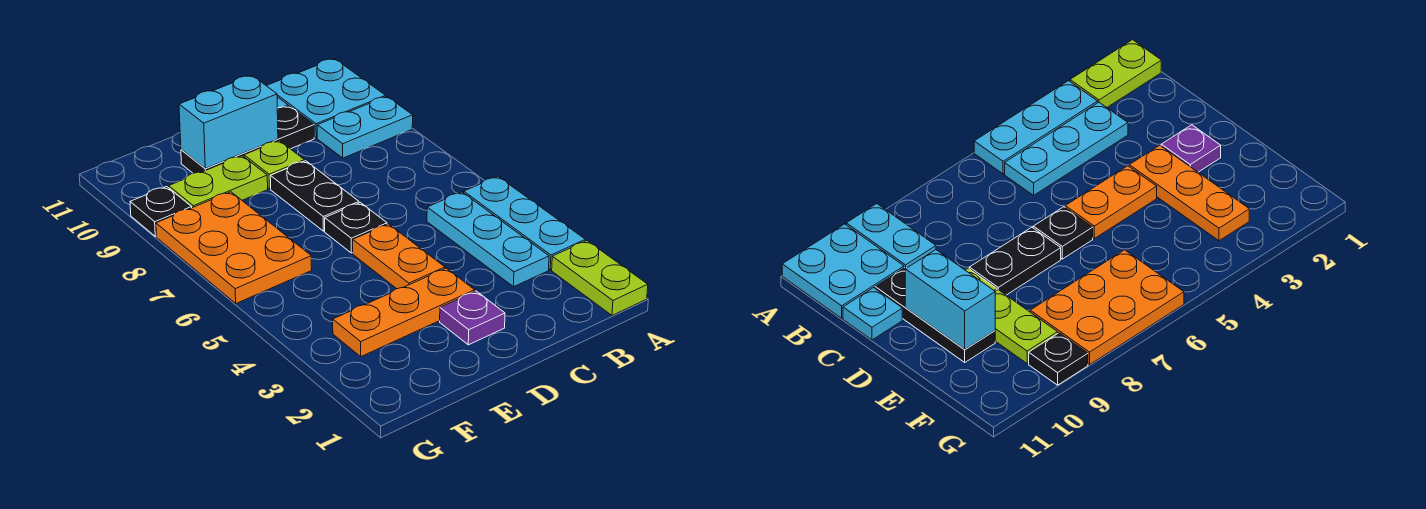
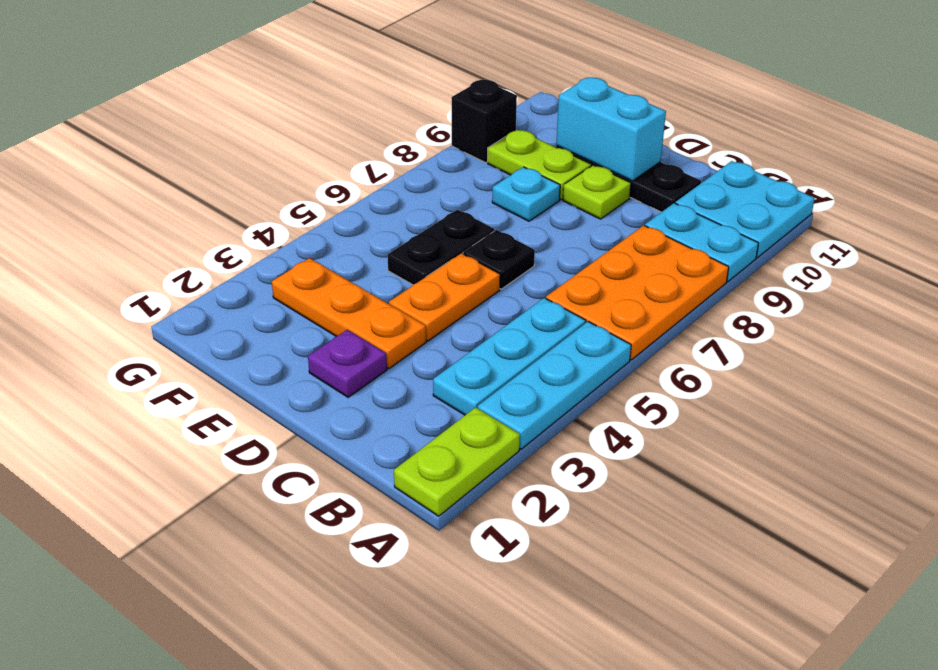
cyan plate C11 level 1 -> cyan plate E8 level 1
black plate D7:D8 level 1 -> black plate E5:E6 level 1
orange plate F6:G8 level 1 -> orange plate A6:B8 level 1
black plate G9 level 1 -> black brick G9 level 1

